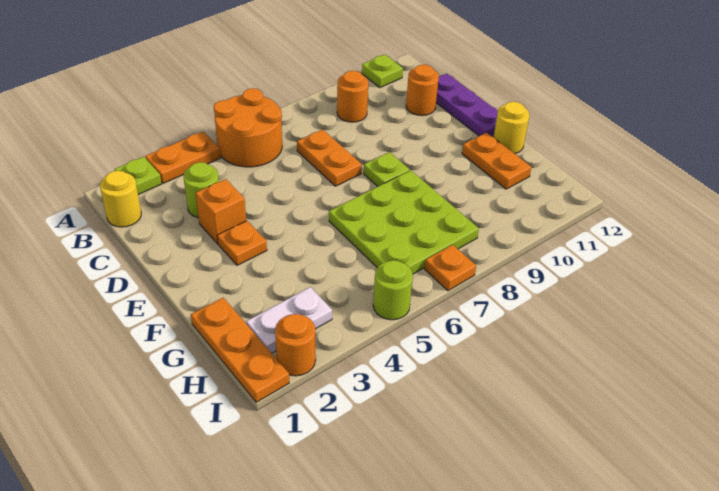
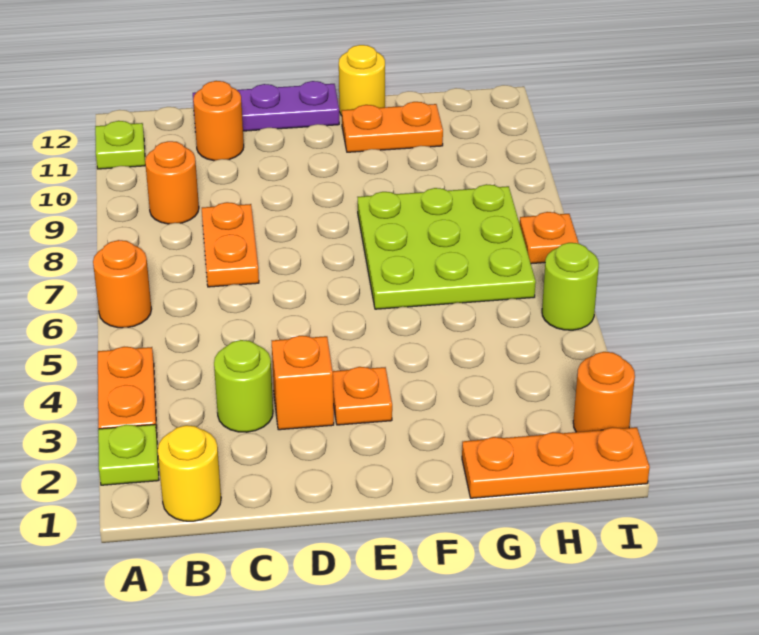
orange round brick A5:B6 level 1 -> orange round brick A6 level 1
orange plate C7:D7 level 1 -> orange plate C7:C8 level 1
lime plate E8 level 1 -> none
white plate H2:H3 level 1 -> none

